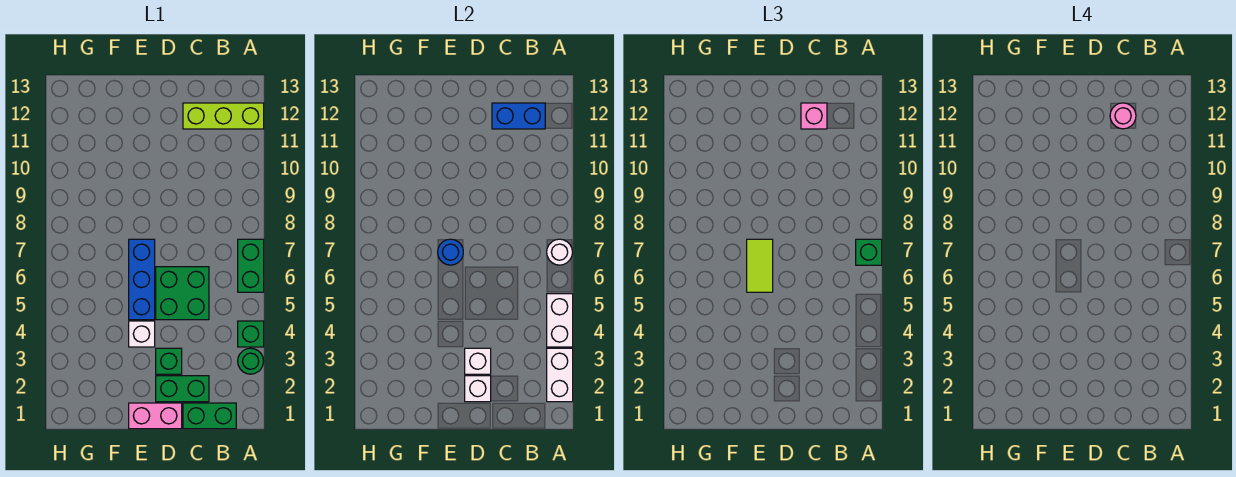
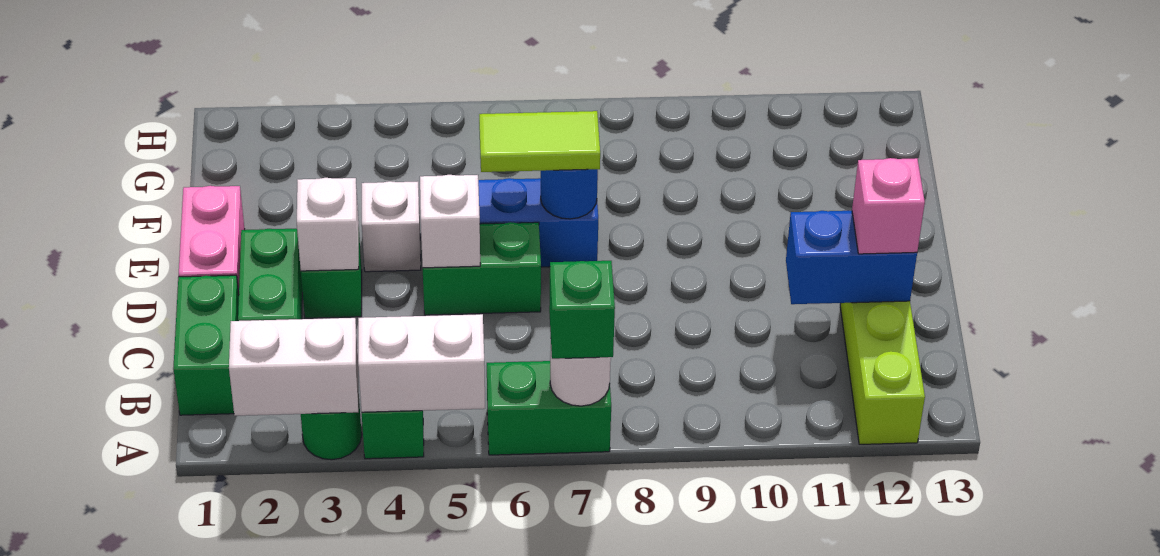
blue brick B12:C12 level 2 -> blue brick C11:C12 level 2
green brick C5:D6 level 1 -> green brick D5:D6 level 1
pink round brick C12 level 4 -> none
white brick D2 level 2 -> white brick D5 level 2

